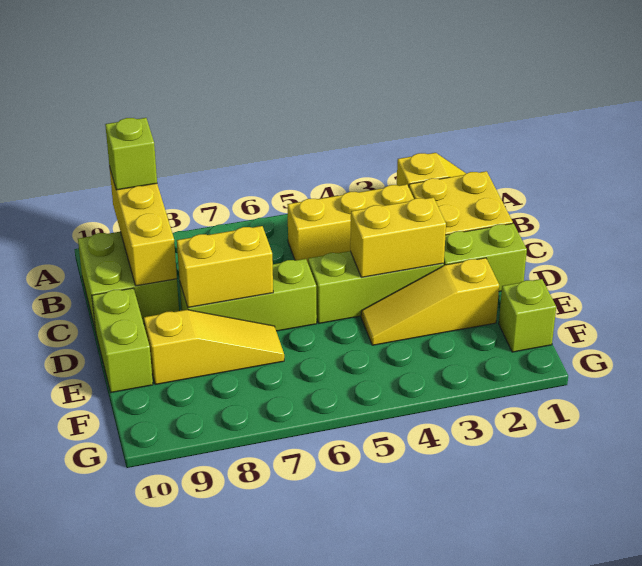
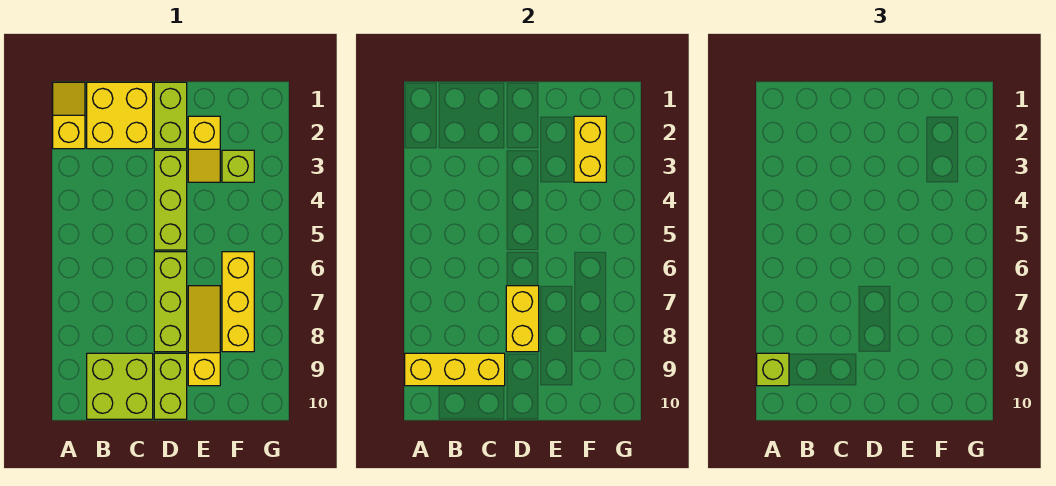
yellow brick B3:B5 level 1 -> yellow brick F6:F8 level 1
yellow brick D3:D4 level 2 -> yellow brick F2:F3 level 2
lime brick D10:E10 level 1 -> lime brick D9:D10 level 1
yellow slope E2:E4 level 1 top 2 -> yellow slope E2:E3 level 1 top 2
lime brick F1 level 1 -> lime brick F3 level 1

